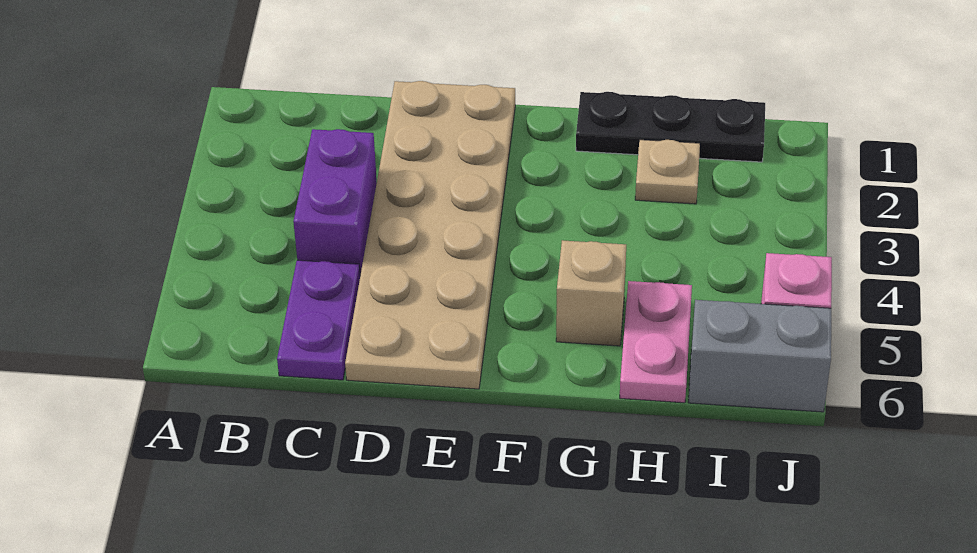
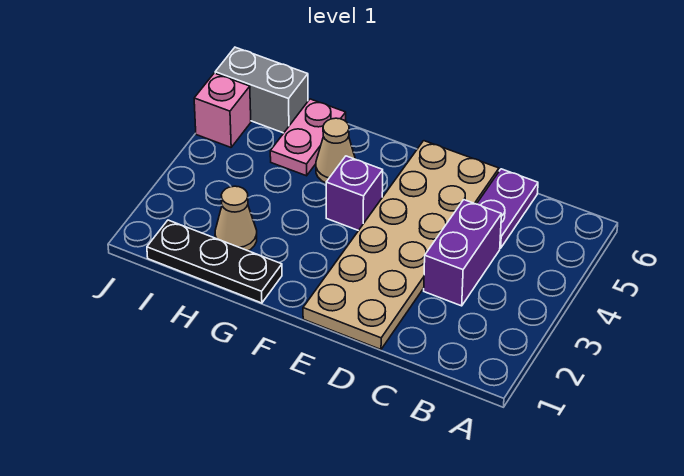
none -> purple brick F4 level 1
tan brick G5 level 1 -> tan cone G5 level 1
tan plate H2 level 1 -> tan cone H2 level 1

